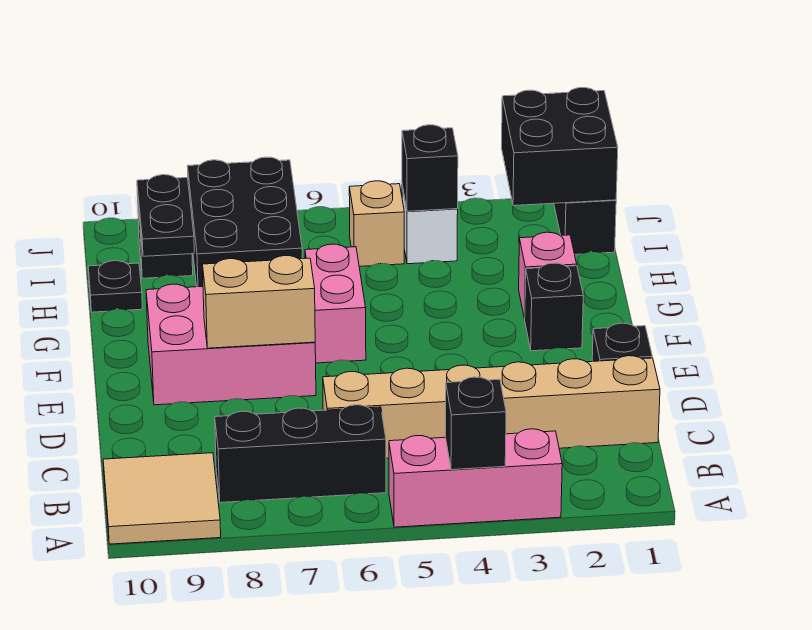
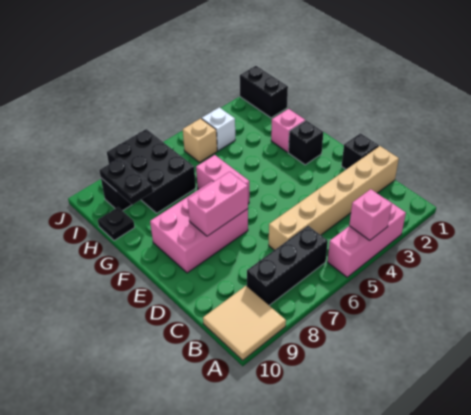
black brick A4 level 2 -> pink brick A4 level 2
tan brick E7:E8 level 2 -> pink brick E7:E8 level 2
black brick I1:J2 level 2 -> none
black brick I4 level 2 -> none

